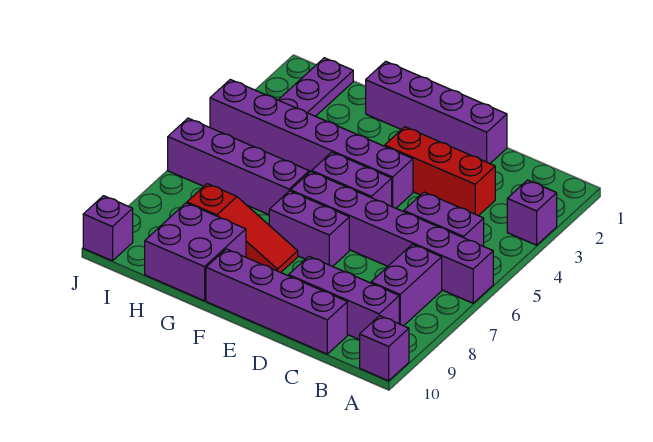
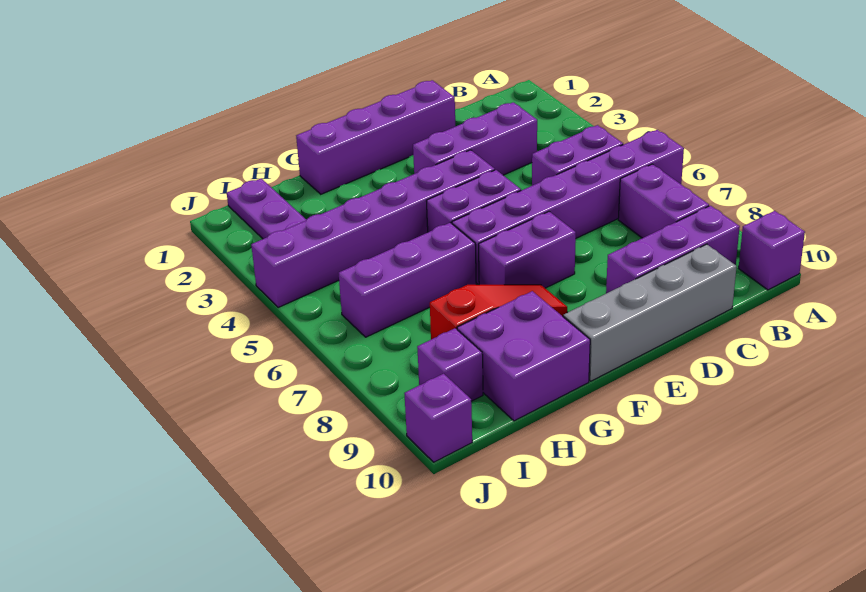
purple brick A3 level 1 -> purple brick I9 level 1
red brick C3:E3 level 1 -> purple brick C3:E3 level 1
purple brick C10:F10 level 1 -> grey brick C10:F10 level 1
purple brick G6:J6 level 1 -> purple brick G6:I6 level 1

